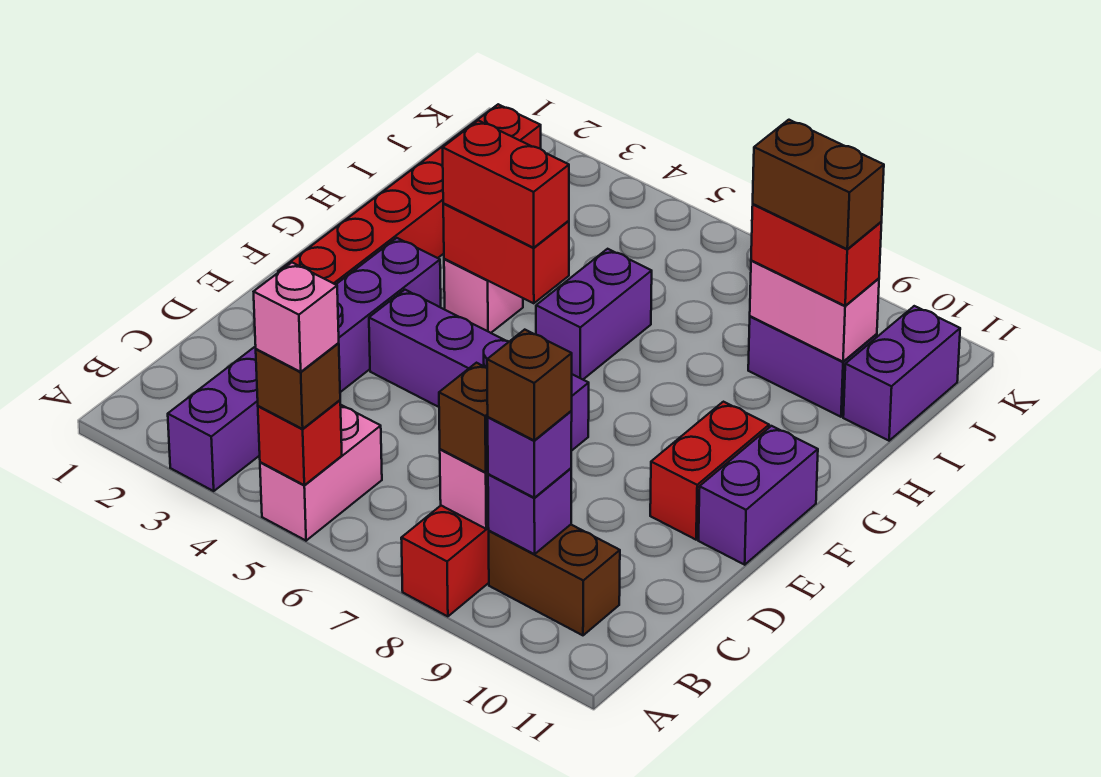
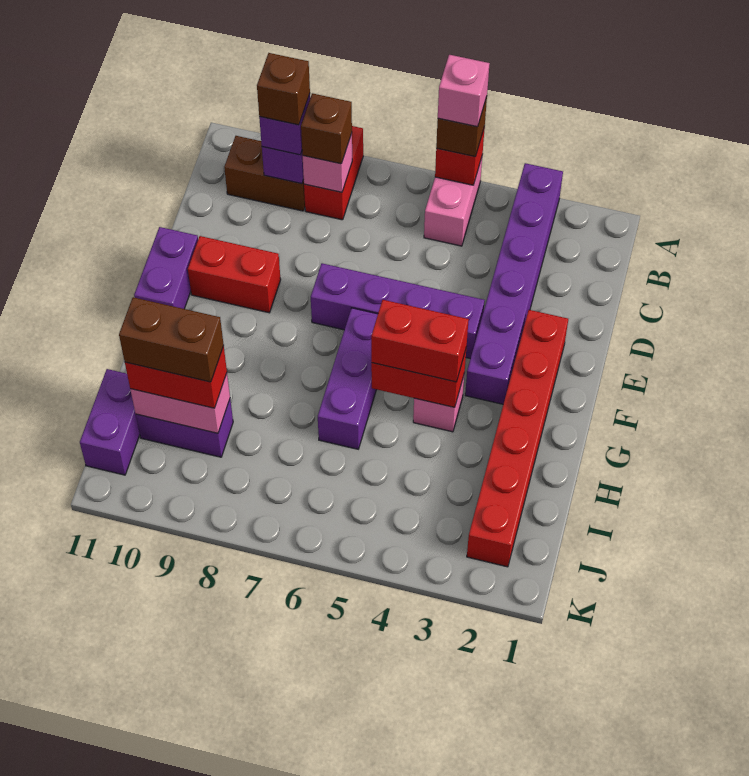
red brick E10:F10 level 1 -> red brick E9:E10 level 1
purple brick G6:H6 level 1 -> purple brick F6:H6 level 1

